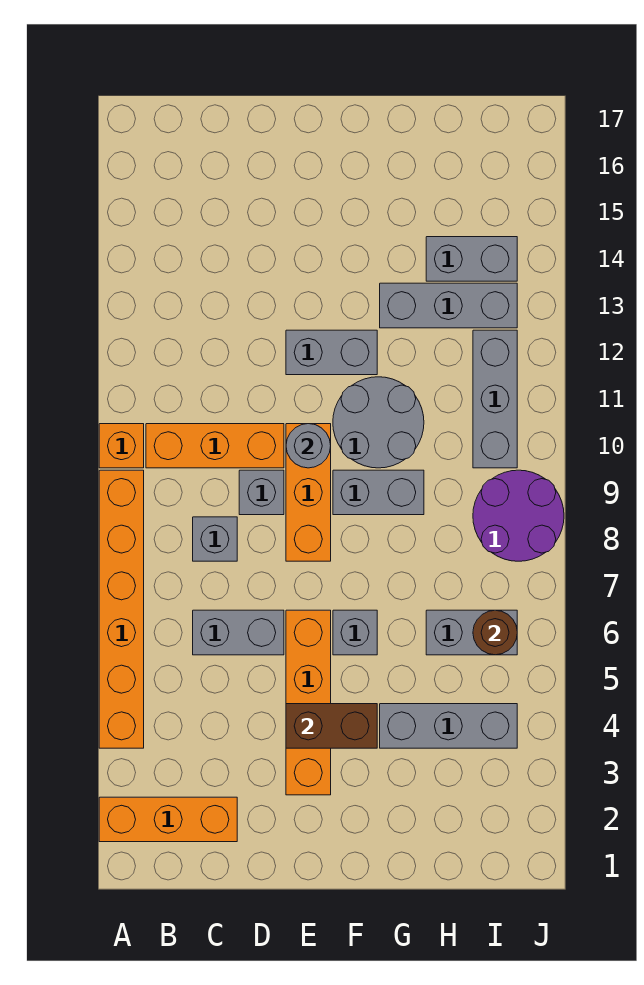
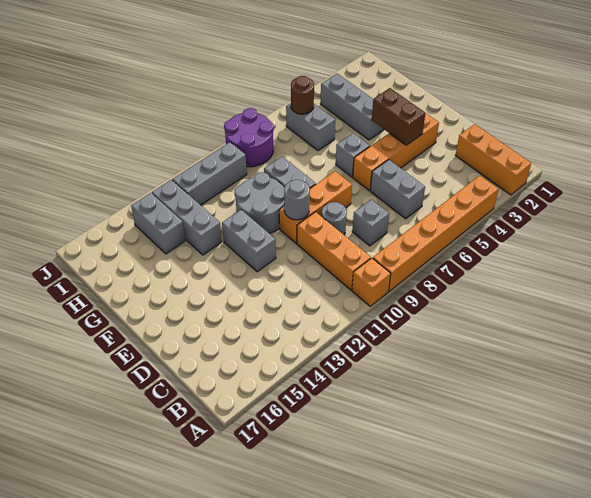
grey brick D9 level 1 -> grey round brick D9 level 1

